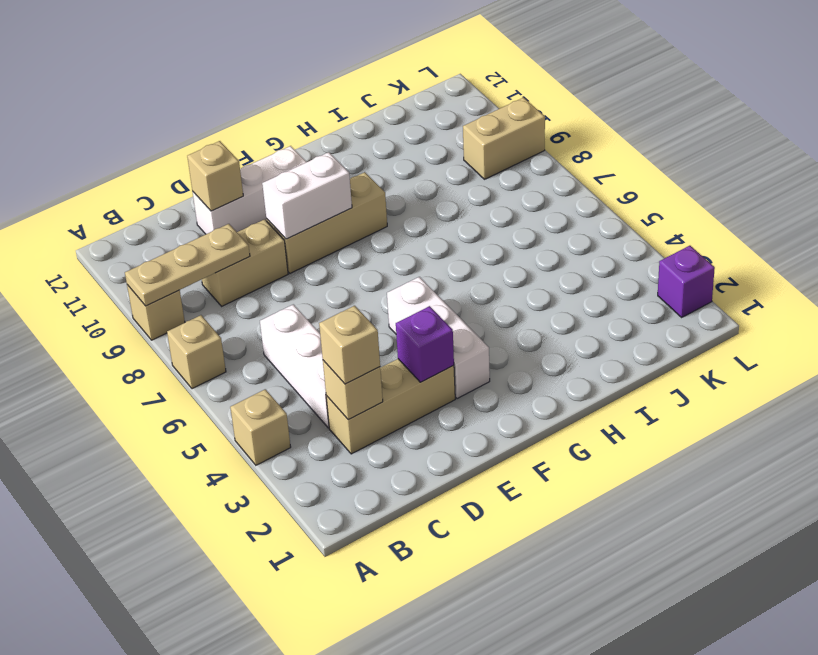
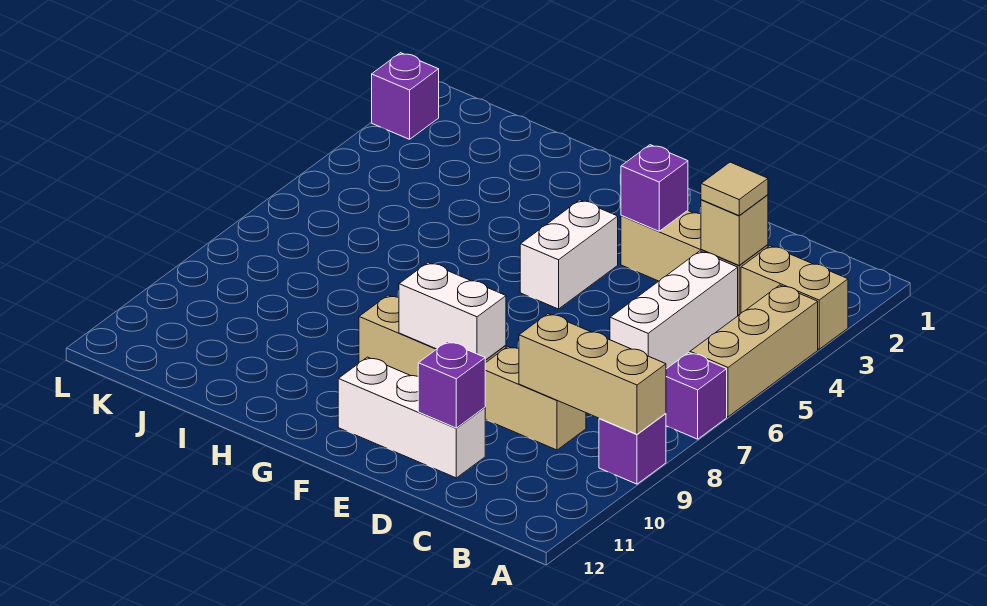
tan brick A4 level 1 -> tan brick A4:A6 level 1
tan brick A7 level 1 -> purple brick A7 level 1
tan brick A9 level 1 -> purple brick A9 level 1
tan plate A9:C9 level 2 -> tan brick A9:C9 level 2
tan brick C3 level 3 -> tan tile C3 level 3
tan brick D11 level 2 -> purple brick D11 level 2
white brick F3:F5 level 1 -> white brick F4:F5 level 1
tan brick K9:L9 level 1 -> tan brick A3:B3 level 1

